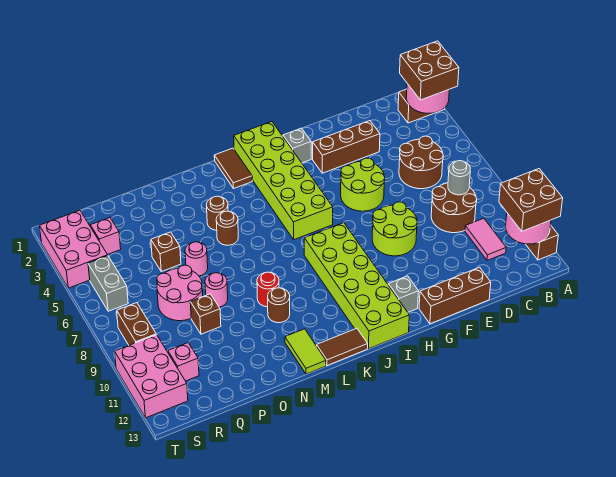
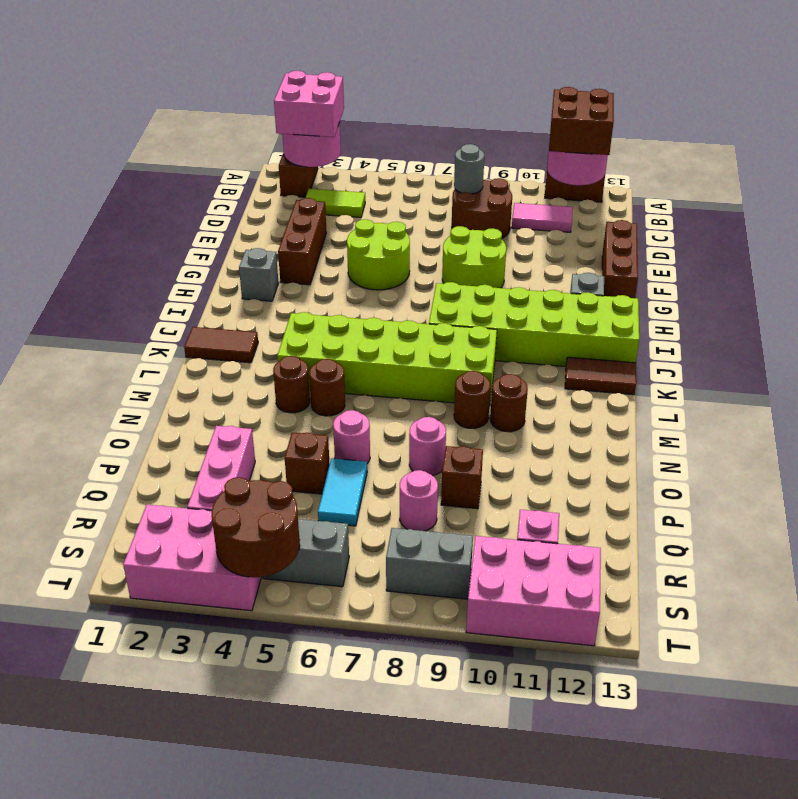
brown brick A2:B3 level 3 -> pink brick A2:B3 level 3
brown round brick C5:D6 level 1 -> brown round brick S4:T5 level 2
lime brick I1:J6 level 1 -> lime brick K4:L9 level 1
brown tile K13:L13 level 1 -> brown tile K12:K13 level 1
red round brick M9 level 1 -> brown round brick M9 level 1
lime tile M12:M13 level 1 -> lime tile C3:C4 level 1
none -> cyan tile P6:Q6 level 1
pink round brick P7:Q8 level 1 -> pink round brick Q8 level 1
pink brick R3 level 1 -> pink brick P3:R3 level 1
brown brick S8:S9 level 1 -> grey brick S8:S9 level 1

